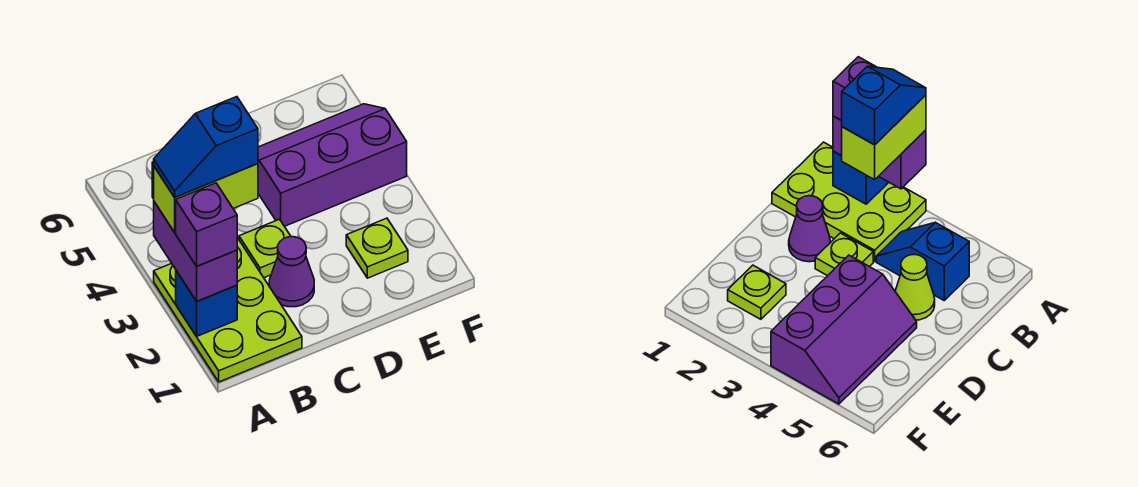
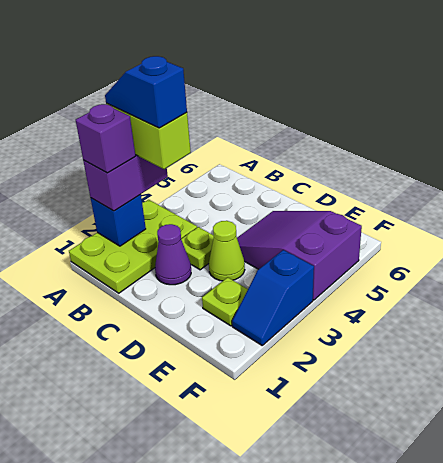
blue slope B4:B5 level 1 top 5 -> blue slope F2:F3 level 1 top 3
lime cone C5 level 1 -> lime cone D3 level 1
purple slope D4:F5 level 1 top 4 -> purple slope D4:F5 level 1 top F

